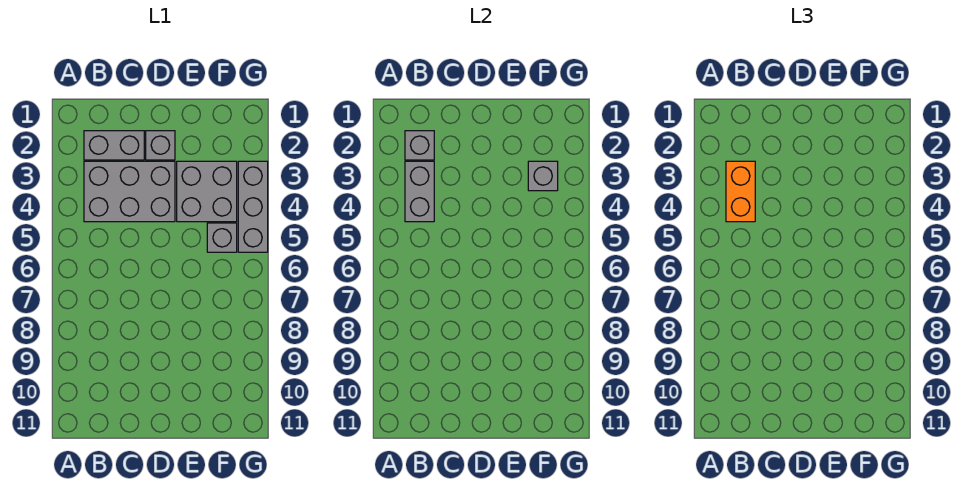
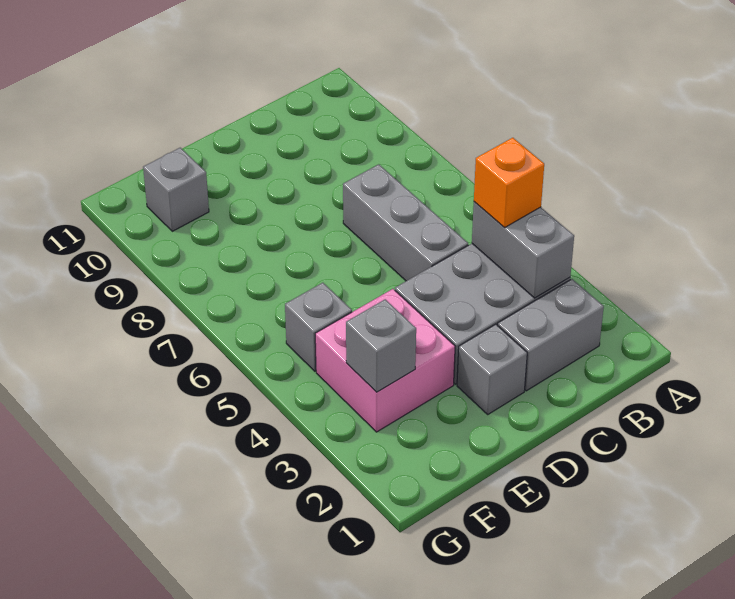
grey brick B2 level 2 -> grey brick F10 level 1
orange brick B3:B4 level 3 -> orange brick B4 level 3
grey brick E3:F4 level 1 -> pink brick E3:F4 level 1
grey brick G3:G5 level 1 -> grey brick C5:C7 level 1

